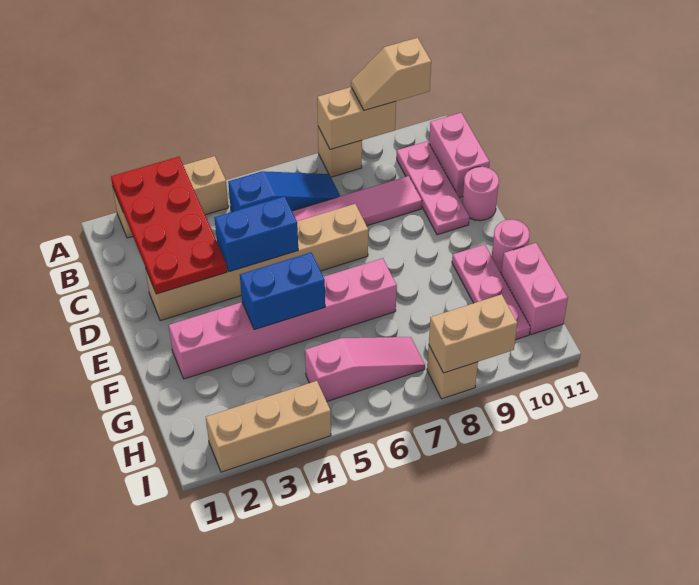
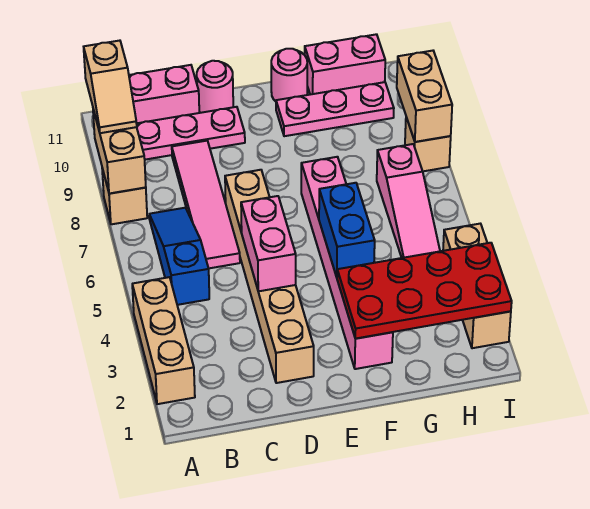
red plate A2:D3 level 2 -> red plate F2:I3 level 2
blue brick D4:D5 level 2 -> pink brick D4:D5 level 2
pink slope H5:H7 level 1 top 5 -> pink slope H5:H7 level 1 top 7

